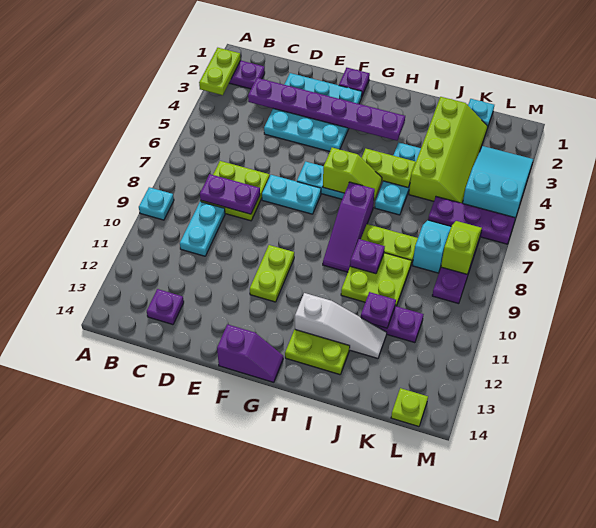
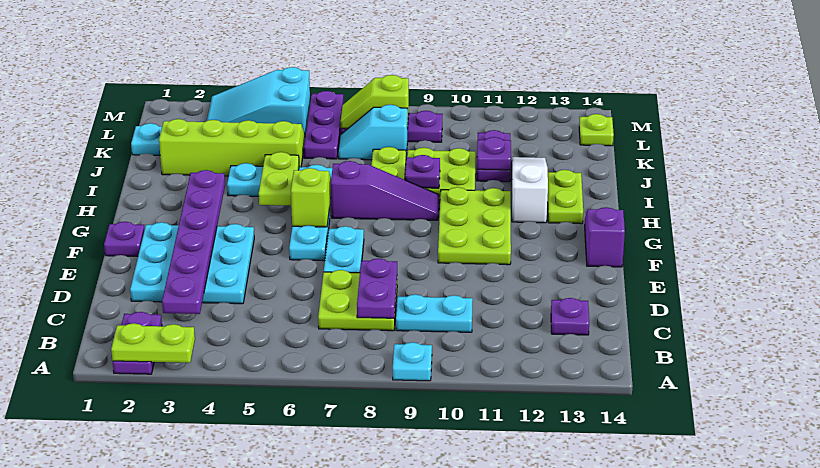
lime plate F10:F11 level 1 -> lime plate F10:H11 level 1

